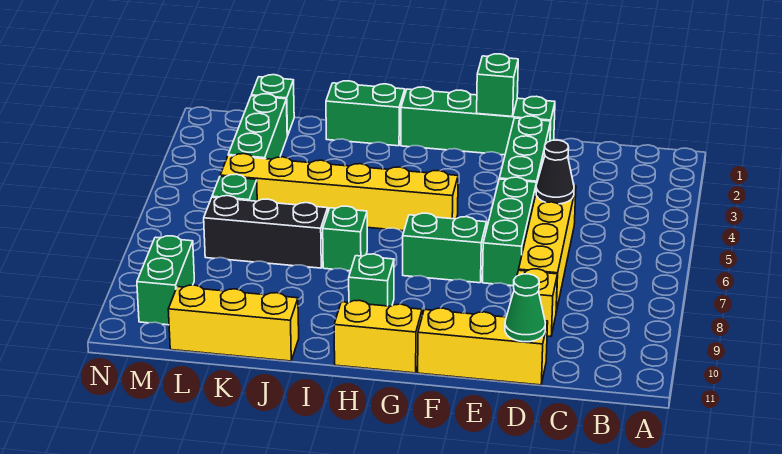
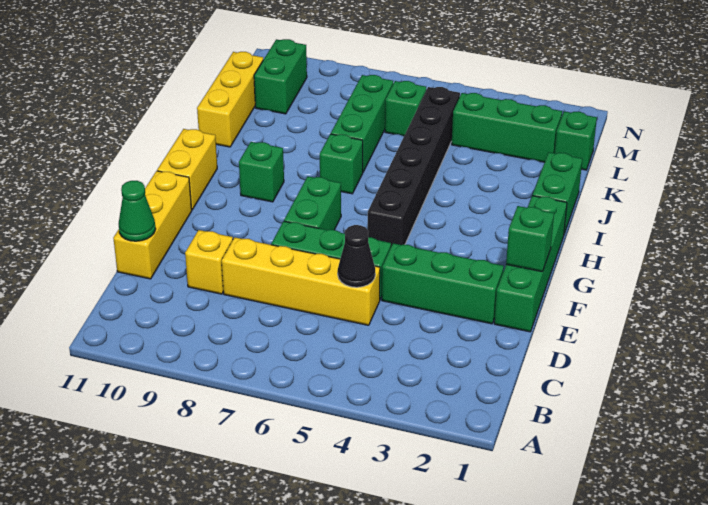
yellow brick G5:L5 level 1 -> black brick G5:L5 level 1
black brick J7:L7 level 1 -> green brick J7:L7 level 1
green brick M9:M10 level 1 -> green brick L10:M10 level 1

